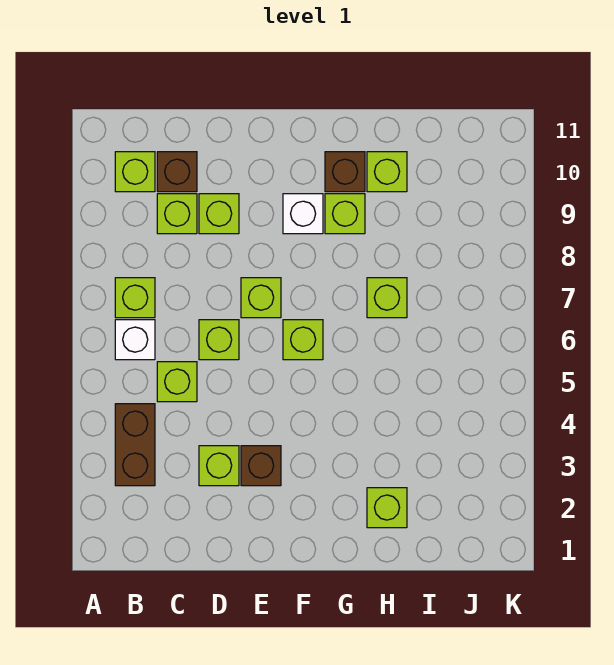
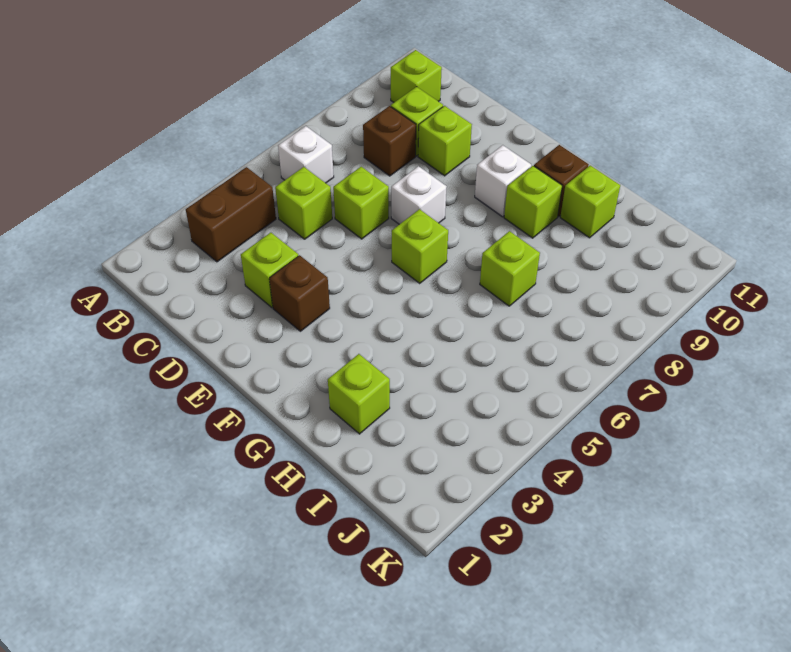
lime brick B7 level 1 -> none
brown brick C10 level 1 -> brown brick C8 level 1
lime brick E7 level 1 -> white brick E7 level 1

